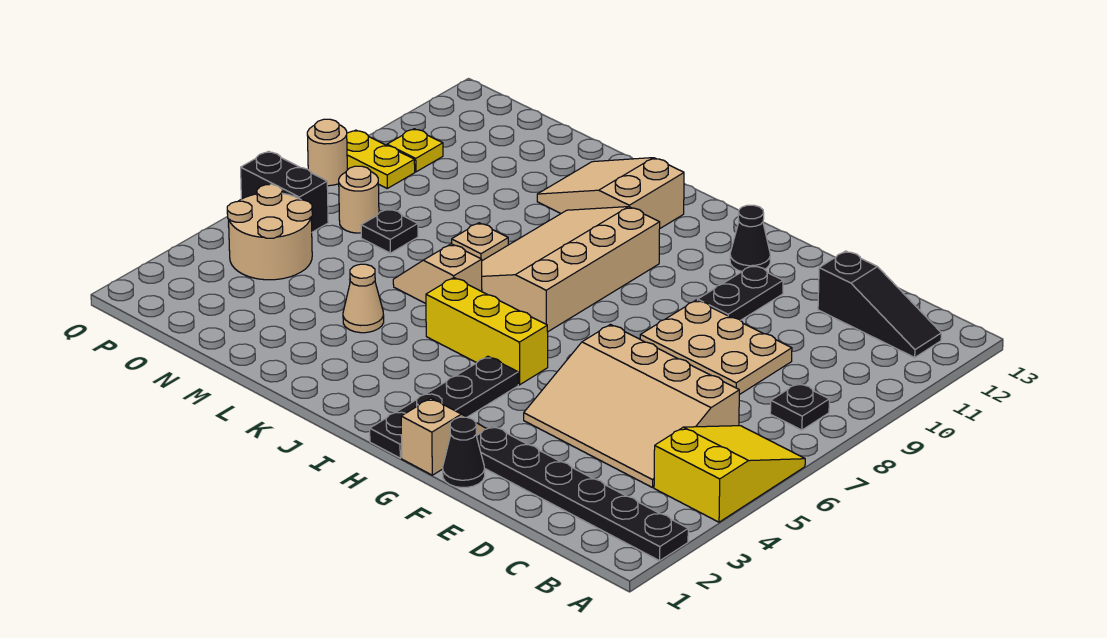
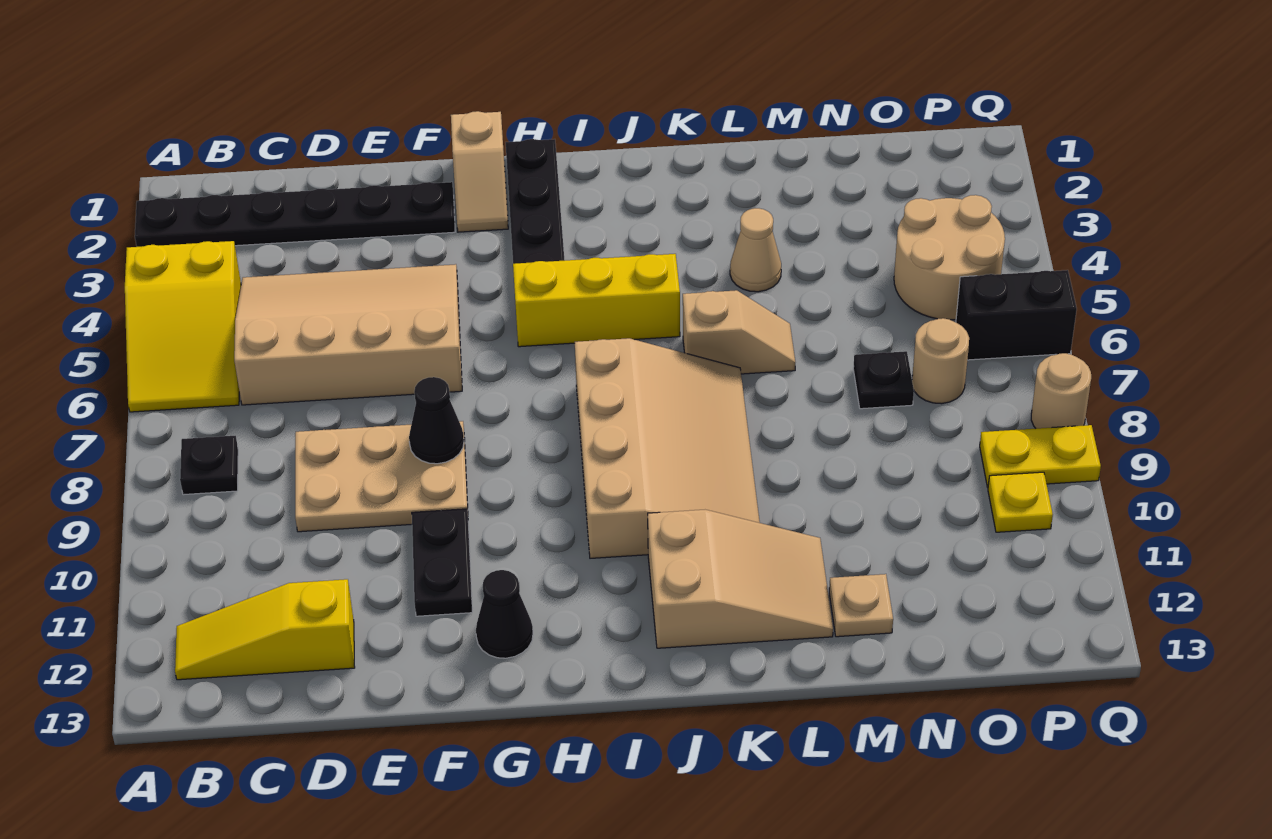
black slope B12:D12 level 1 top D -> yellow slope B12:D12 level 1 top D
black cone F1 level 1 -> black cone F8 level 2
tan plate L8 level 1 -> tan plate M12 level 1

